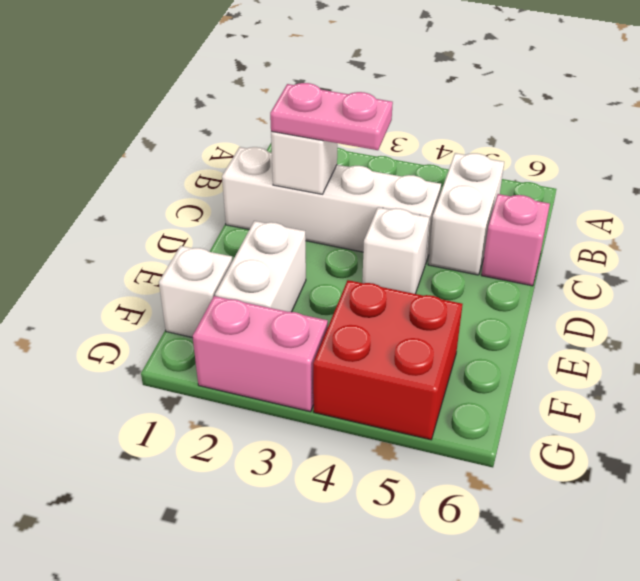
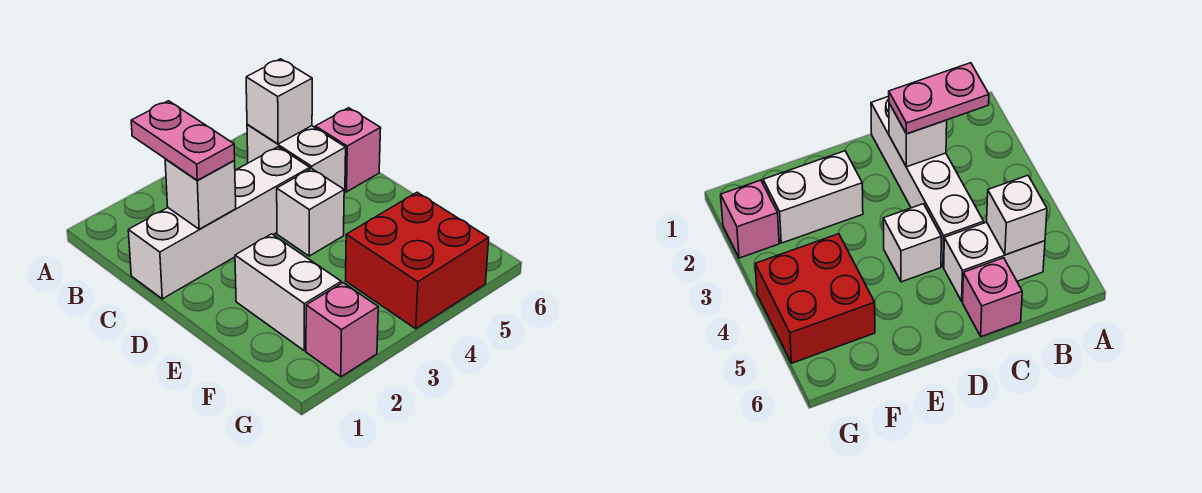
pink plate C2:C3 level 3 -> pink plate B2:C2 level 3
white brick F1 level 1 -> white brick B5 level 2
pink brick G2:G3 level 1 -> pink brick G2 level 1

